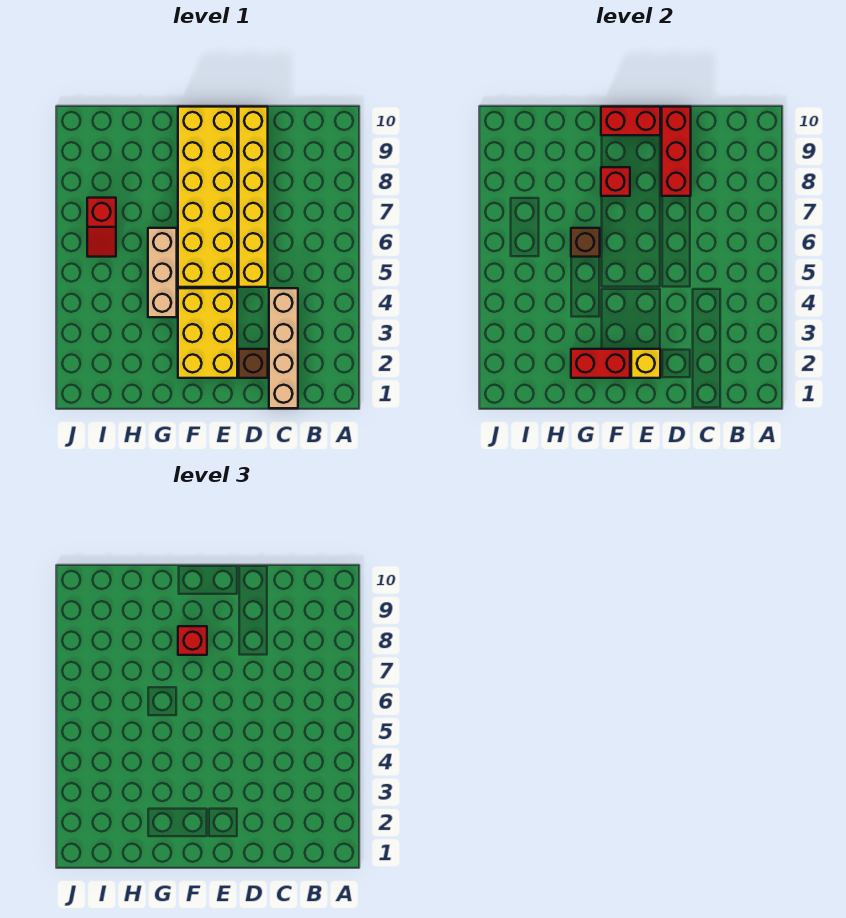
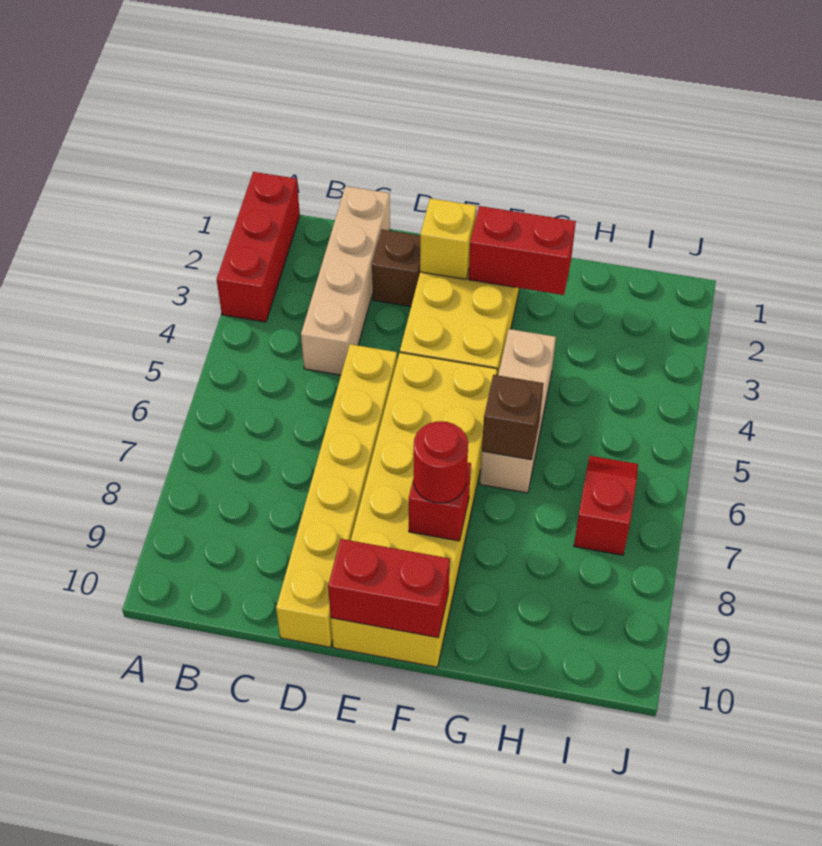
red brick D8:D10 level 2 -> red brick A1:A3 level 1
red brick F8 level 3 -> red round brick F8 level 3

